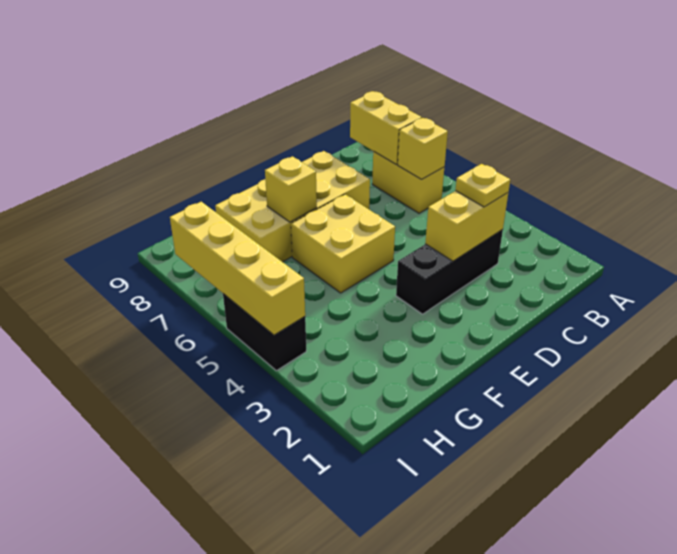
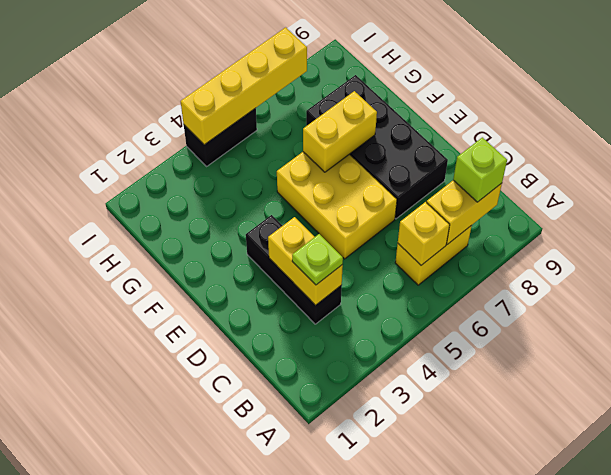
none -> lime brick B8 level 3
yellow plate C3 level 3 -> lime plate C3 level 3
yellow brick D7:G8 level 1 -> black brick D7:G8 level 1
yellow brick E5:F6 level 1 -> yellow brick D5:F6 level 1
yellow brick F7 level 2 -> yellow brick F6:F7 level 2

